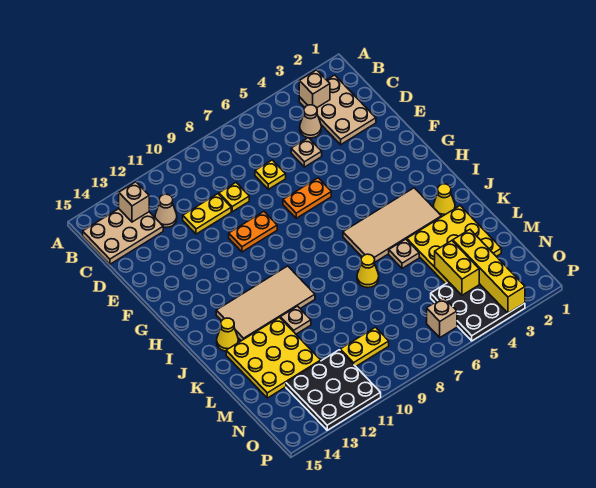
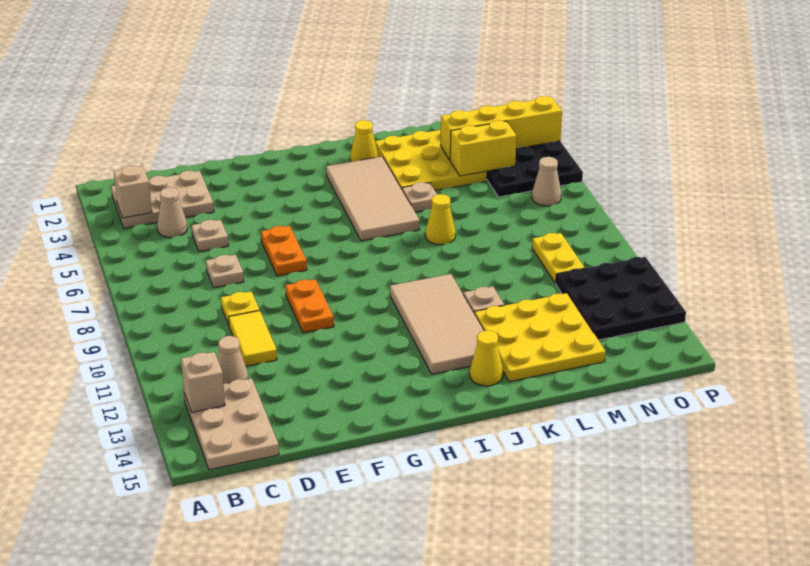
yellow plate D7 level 1 -> tan plate D7 level 1
yellow plate D10:D11 level 1 -> yellow tile D10:D11 level 1
tan brick O6 level 1 -> tan cone O6 level 1

